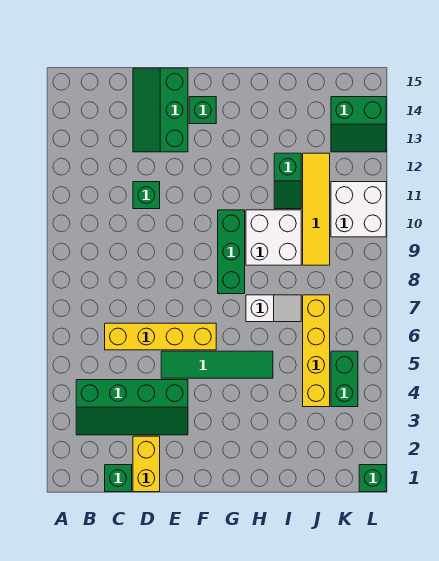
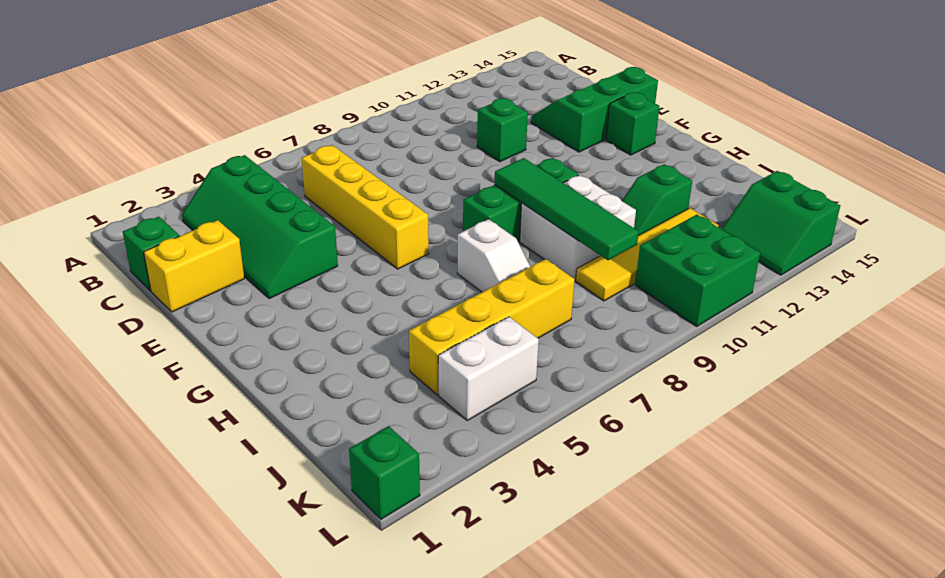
green tile E5:H5 level 1 -> green tile G9:J9 level 2
green brick K4:K5 level 1 -> white brick K4:K5 level 1
white brick K10:L11 level 1 -> green brick K10:L11 level 1

